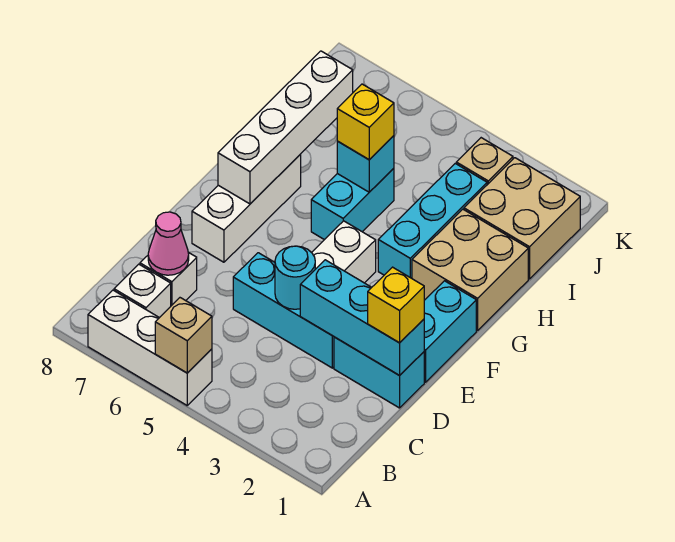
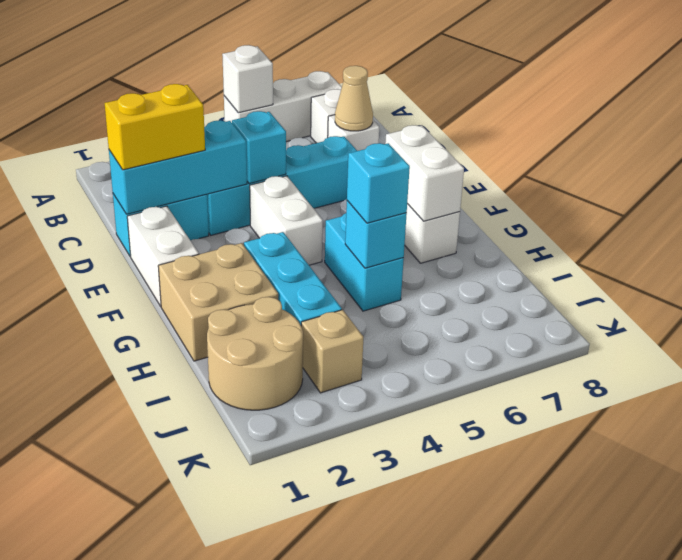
tan brick A5 level 2 -> white brick A5 level 2
pink cone C7 level 2 -> tan cone C7 level 2
yellow brick D1 level 3 -> yellow brick D1:D2 level 3
cyan brick D3:D5 level 1 -> cyan brick D3:D6 level 1
cyan round brick D4 level 2 -> cyan brick D4 level 2
cyan brick E1:F1 level 1 -> white brick E1:F1 level 1
white brick F7:I7 level 2 -> white brick F7:G7 level 2
yellow brick H5 level 3 -> cyan brick H5 level 3
tan brick I1:J2 level 1 -> tan round brick I1:J2 level 1

